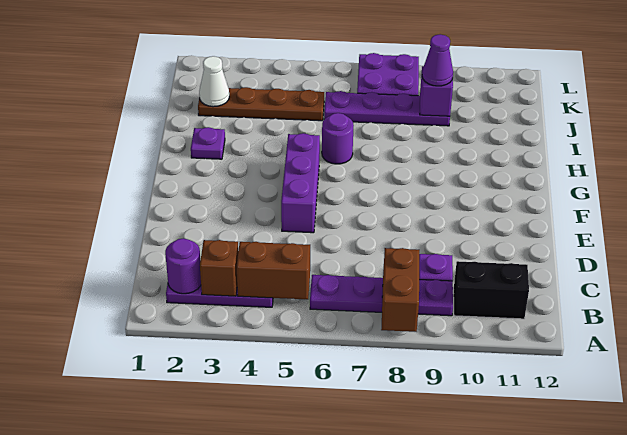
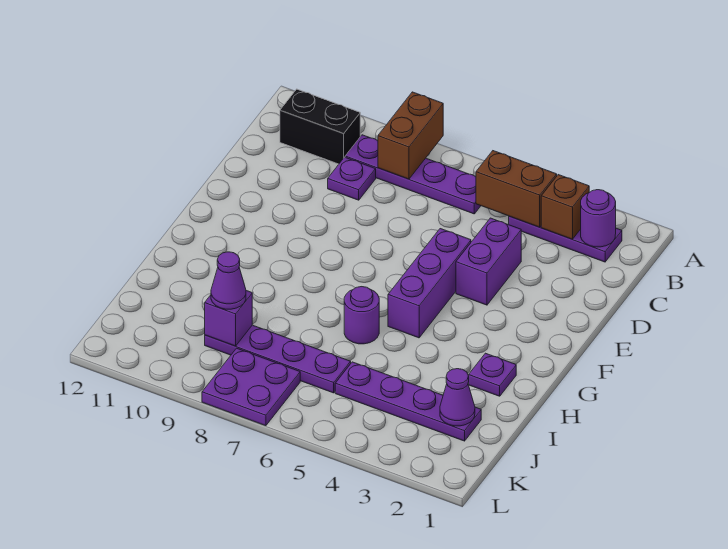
none -> purple brick D4:E4 level 1
brown plate J2:J5 level 1 -> purple plate J2:J5 level 1
white cone J2 level 2 -> purple cone J2 level 2

